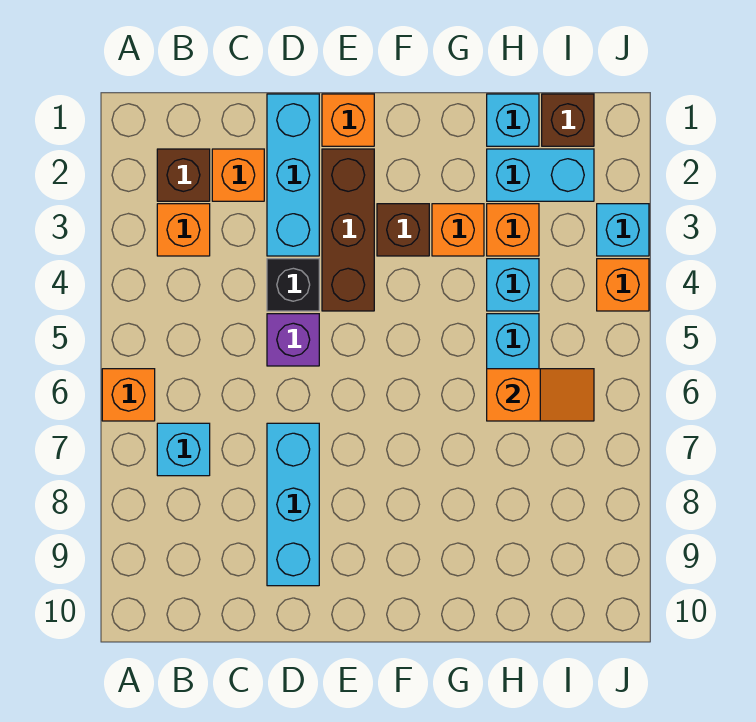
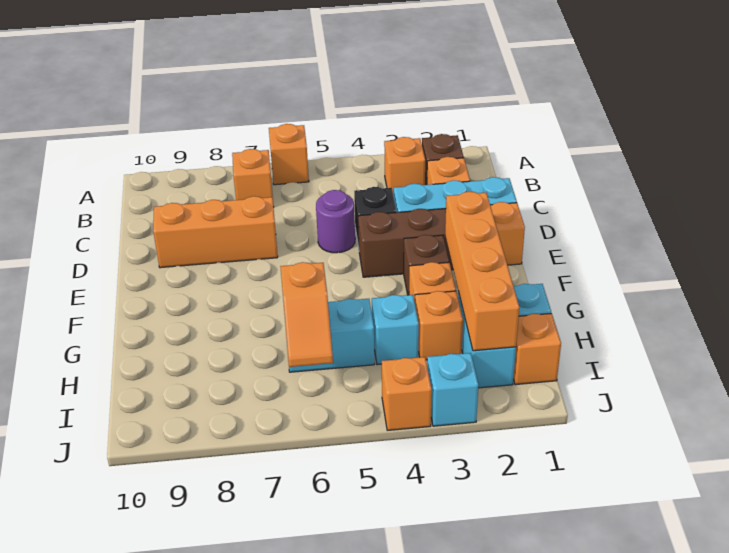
cyan brick B7 level 1 -> orange brick B7 level 1
purple brick D5 level 1 -> purple round brick D5 level 1
cyan brick D7:D9 level 1 -> orange brick D7:D9 level 1
none -> orange brick F2:I2 level 2
brown brick I1 level 1 -> orange brick I1 level 1

